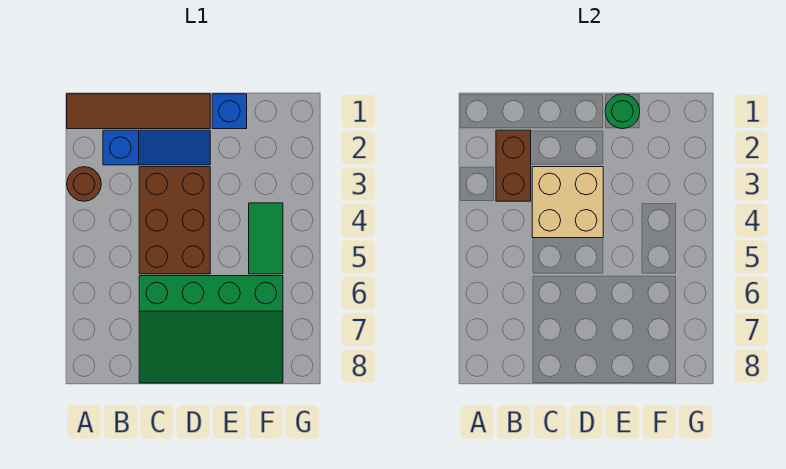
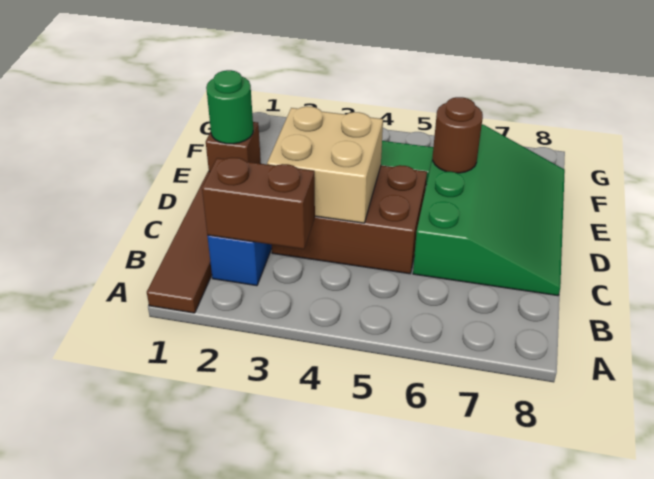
brown round brick A3 level 1 -> brown round brick E6 level 2
blue brick E1 level 1 -> brown brick E1 level 1

